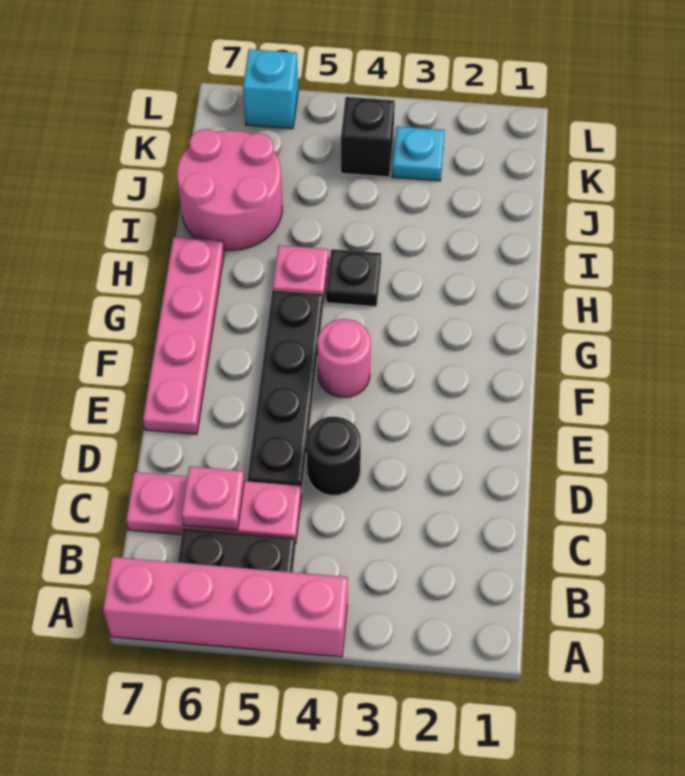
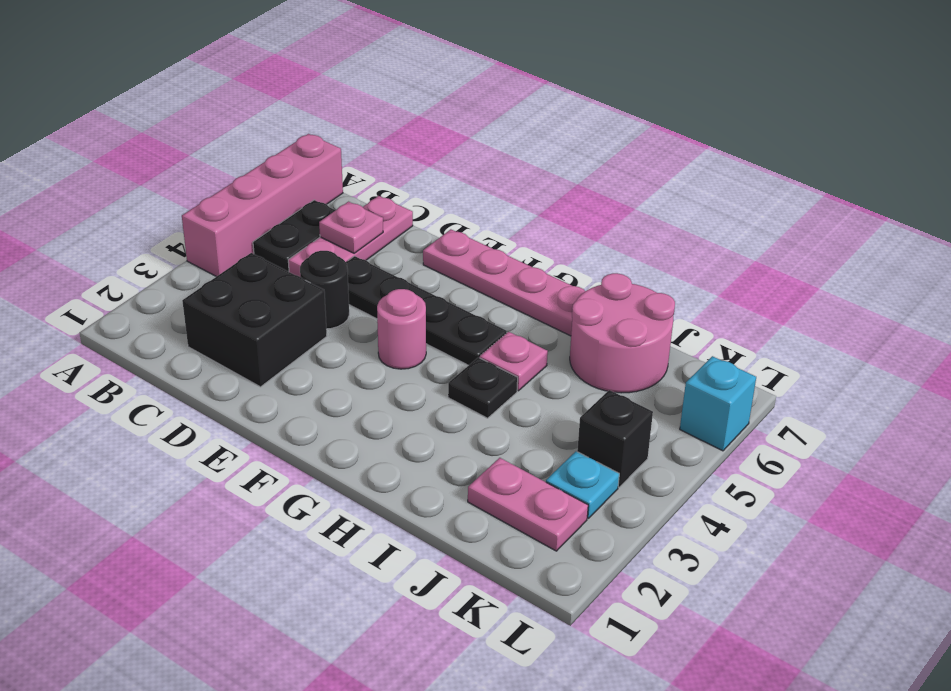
none -> black brick C2:D3 level 1
none -> pink plate J2:K2 level 1

